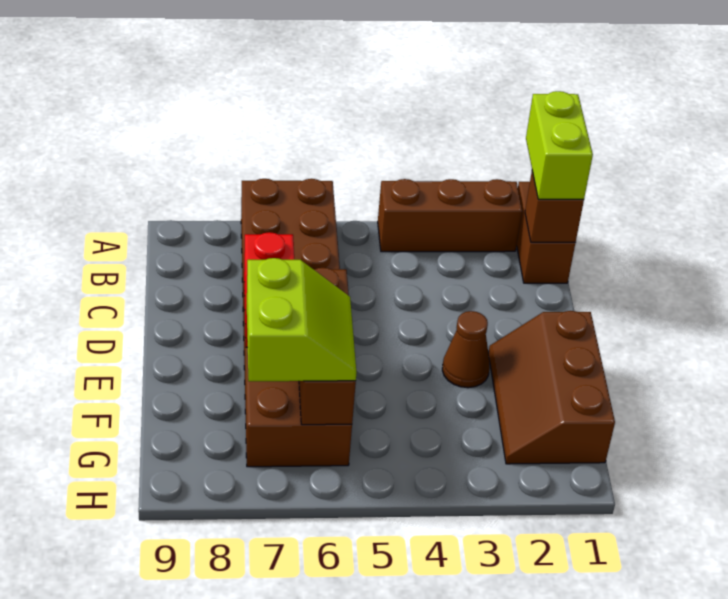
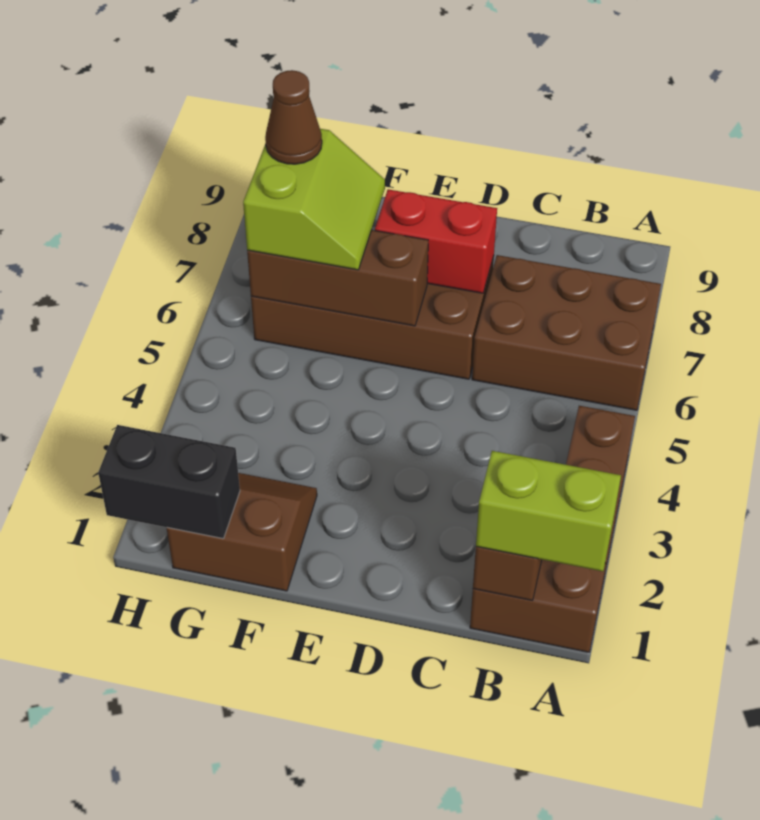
brown slope E1:G2 level 1 top 1 -> brown slope F1:G2 level 1 top 1
brown cone E3 level 1 -> brown cone G7 level 4
lime slope F6:G7 level 3 top 7 -> lime slope F6:G7 level 3 top G
none -> black brick G1:H1 level 2

